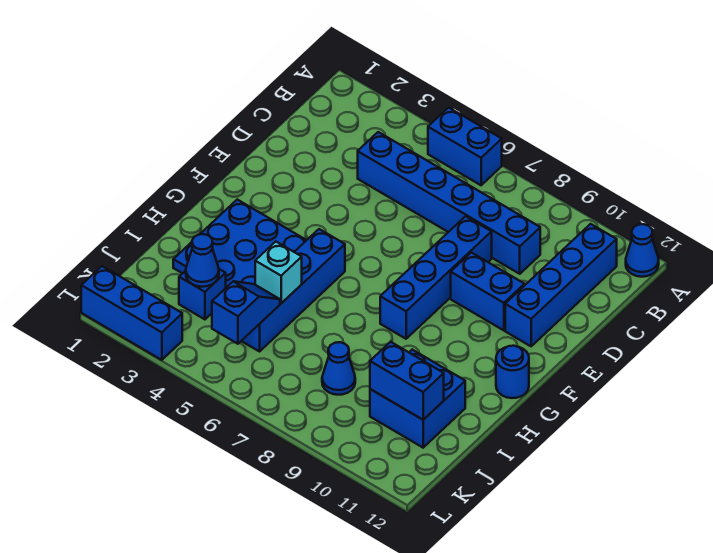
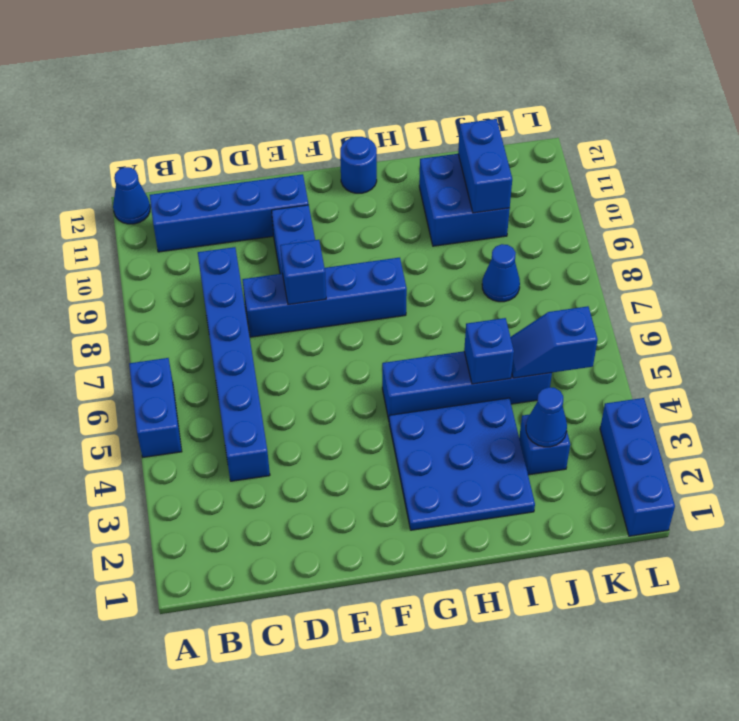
none -> blue brick E8 level 2
cyan brick I5 level 2 -> blue brick I5 level 2

